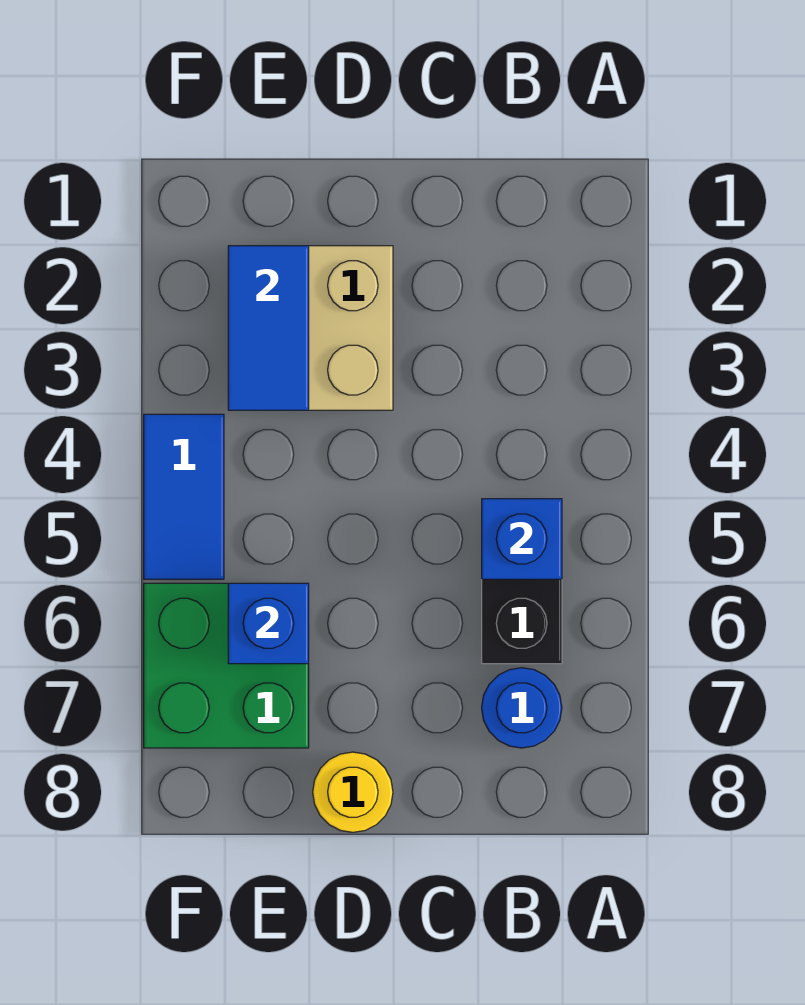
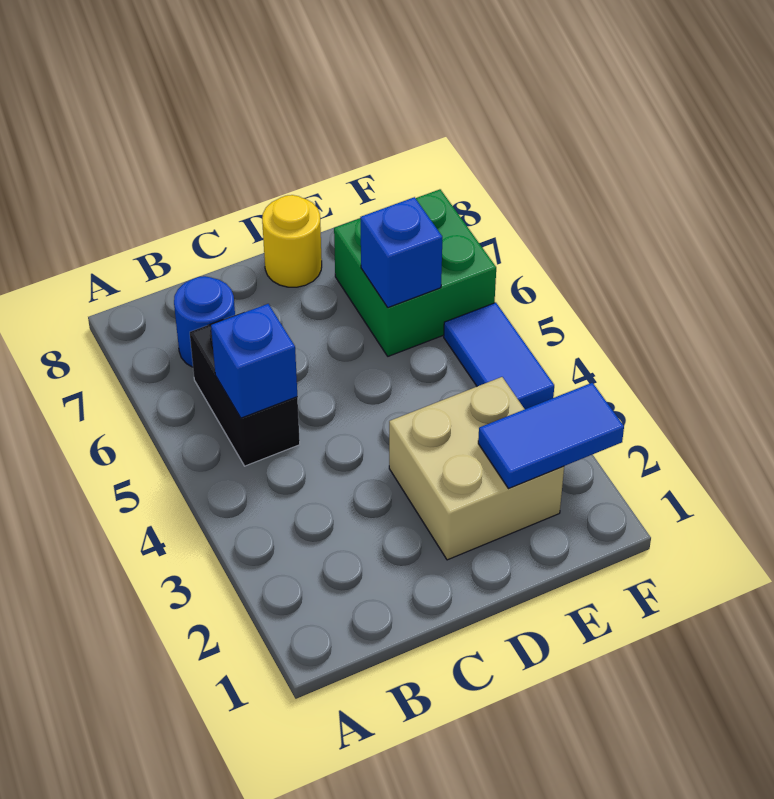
blue tile E2:E3 level 2 -> blue tile E2:F2 level 2

